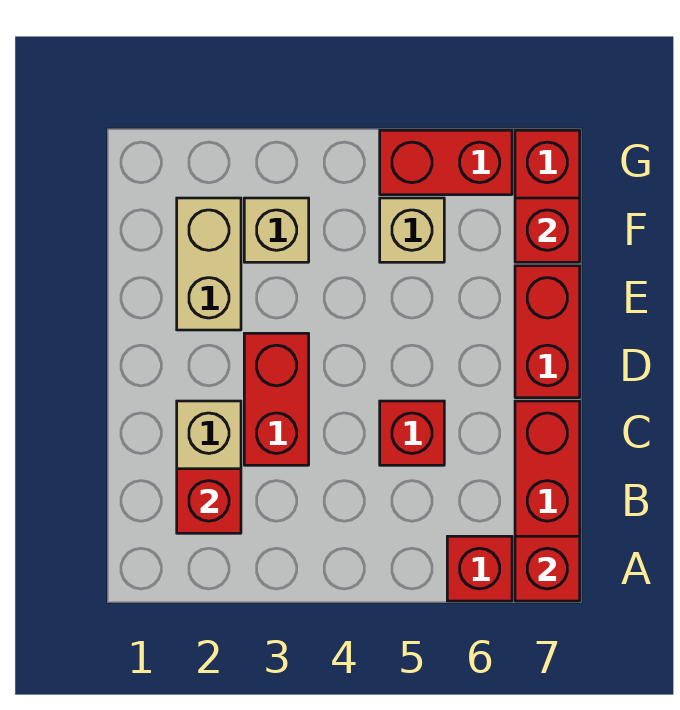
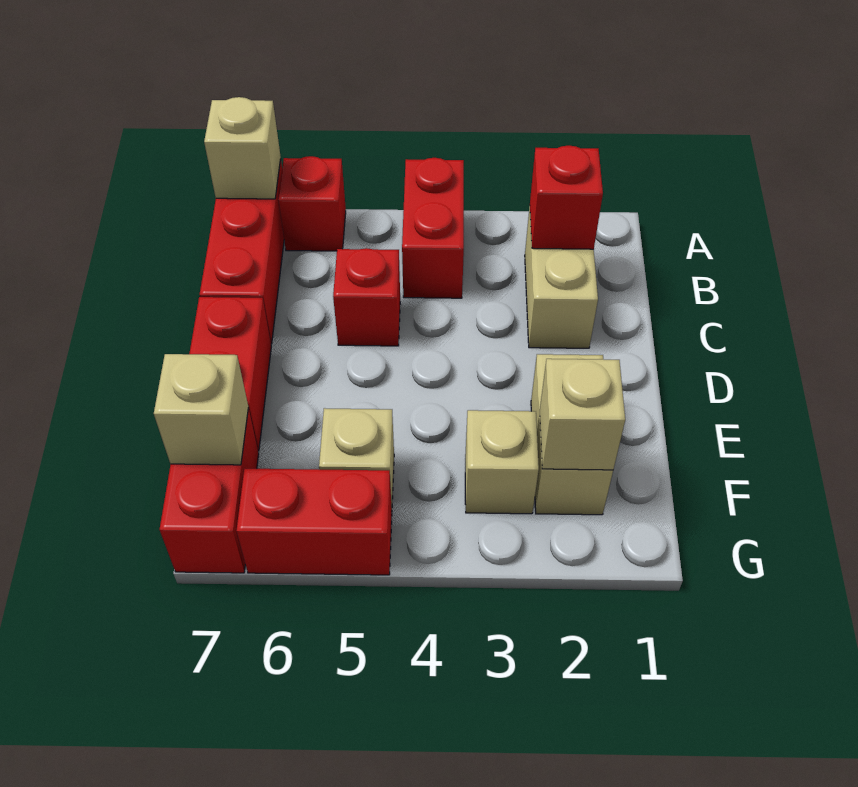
red brick A7 level 2 -> tan brick A7 level 2
red brick C3:D3 level 1 -> red brick A4:B4 level 1
none -> tan brick F2 level 2
red brick F7 level 2 -> tan brick F7 level 2

